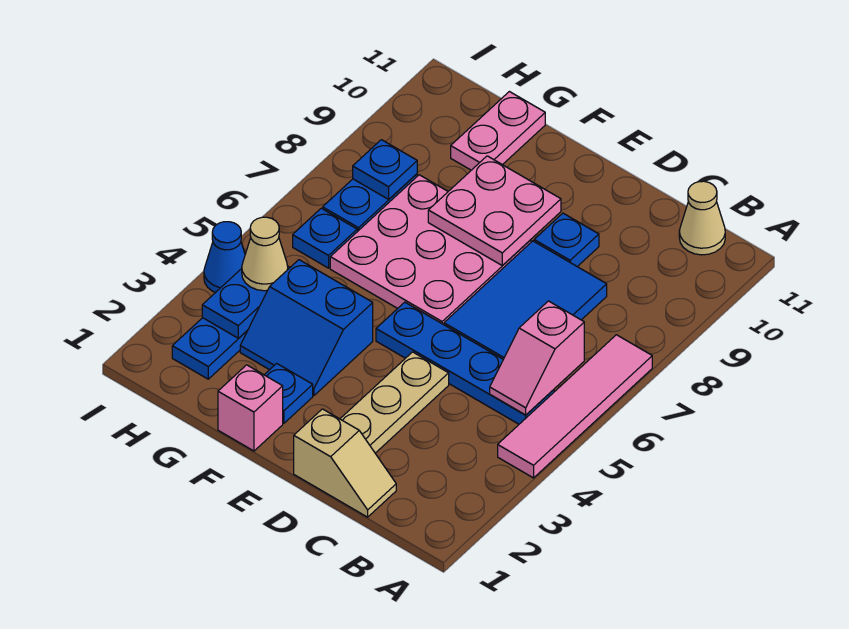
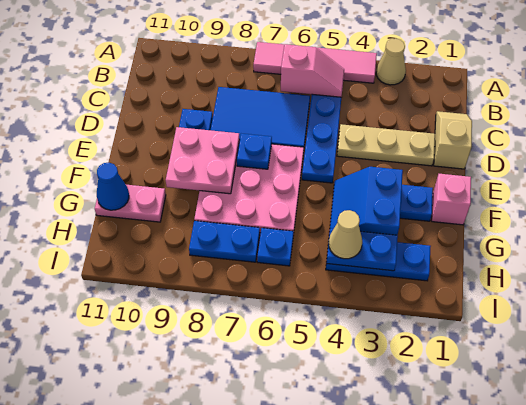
tan cone B11 level 1 -> tan cone A3 level 1
blue slope F3:G4 level 1 top 4 -> blue slope F3:G4 level 1 top 3
blue plate H8 level 2 -> blue plate E7 level 2
blue cone I4 level 1 -> blue cone G11 level 2

